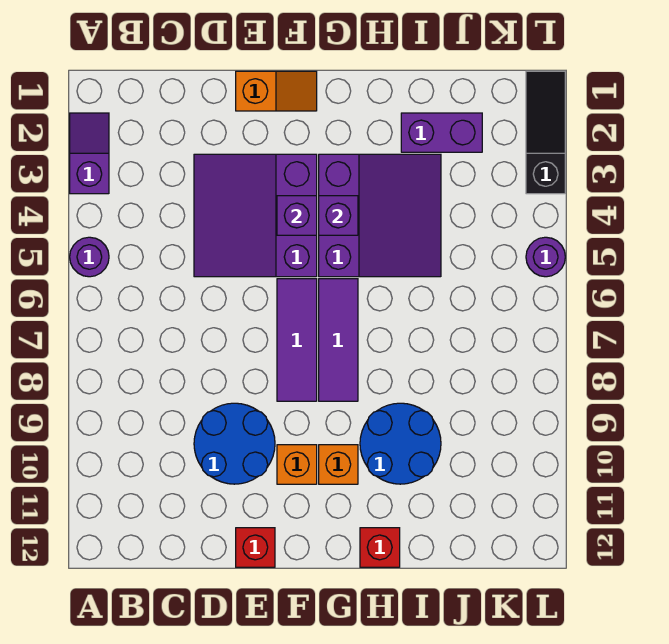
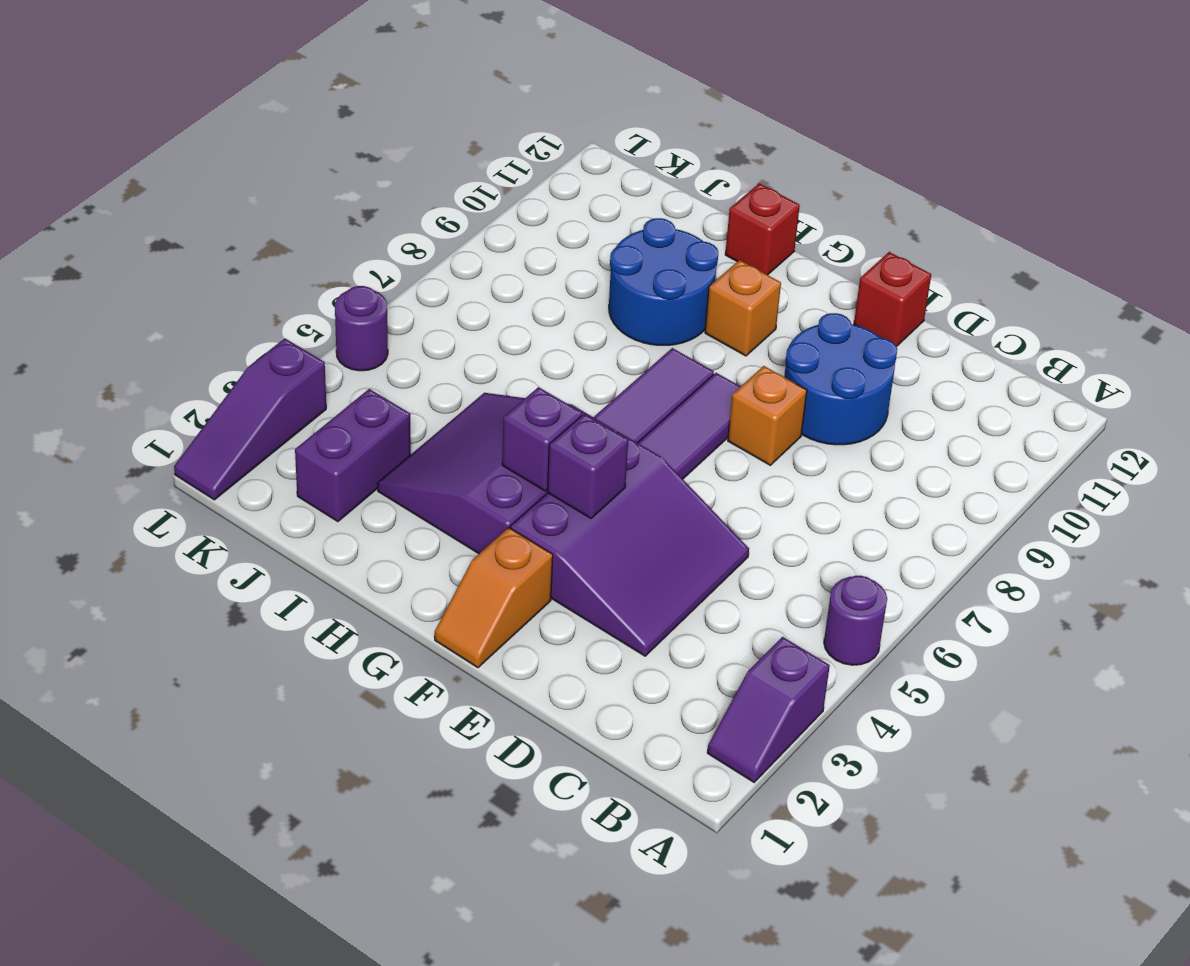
orange slope E1:F1 level 1 top E -> orange slope F1:F2 level 1 top 2
orange brick F10 level 1 -> orange brick E8 level 1
purple brick I2:J2 level 1 -> purple brick J2:J3 level 1
black slope L1:L3 level 1 top 3 -> purple slope L1:L3 level 1 top 3

